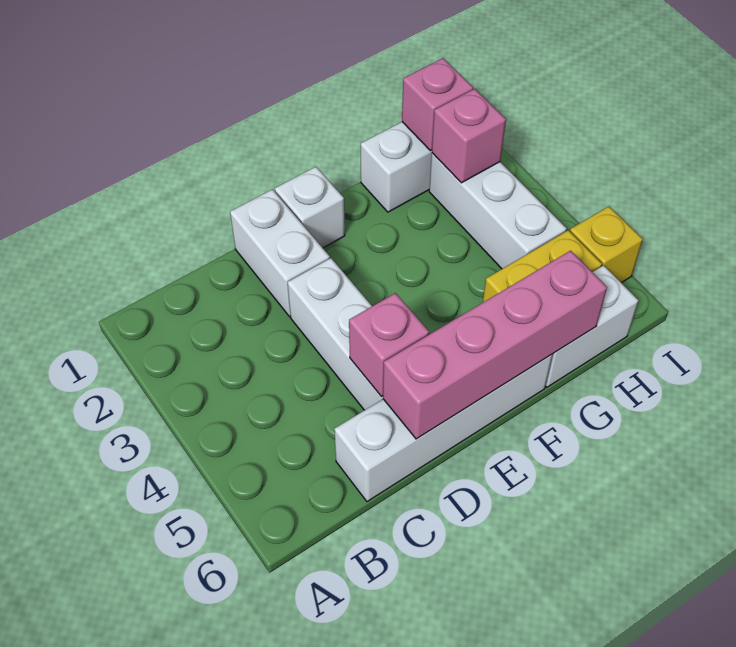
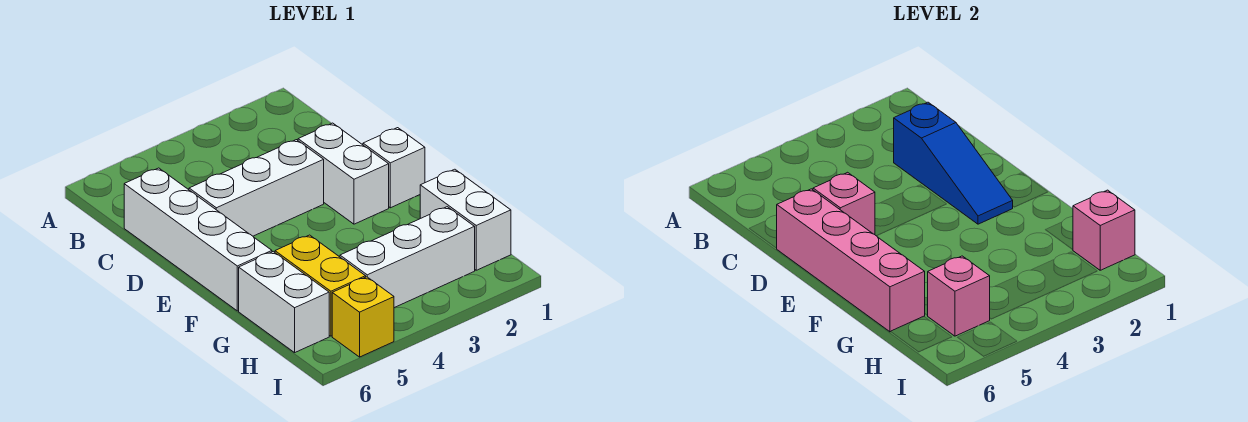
none -> blue slope C2:E2 level 2 top C
white brick D1:D2 level 1 -> white brick D2:E2 level 1
pink brick H2 level 2 -> pink brick H5 level 2

